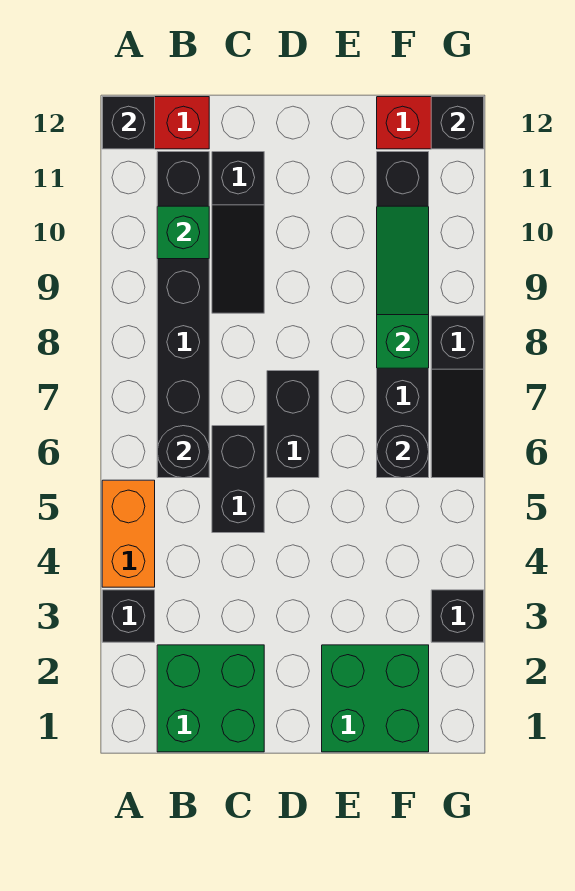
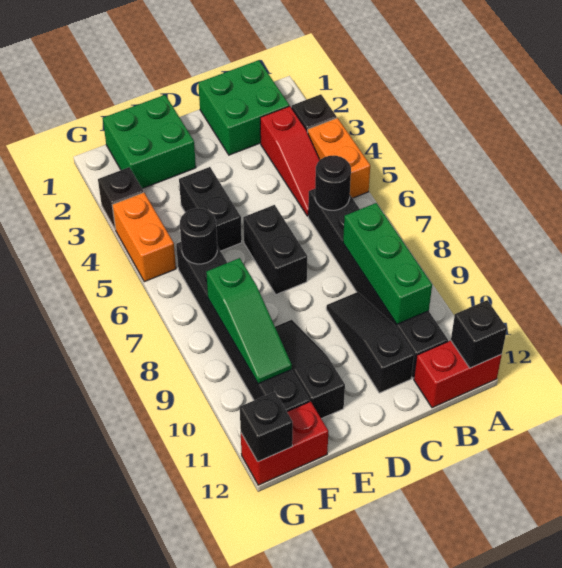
none -> red slope B3:B5 level 1 top 3
green brick B10 level 2 -> green brick B8:B10 level 2
black brick C5:C6 level 1 -> black brick E4:E5 level 1
none -> orange brick G4:G5 level 1
black slope G6:G8 level 1 top 8 -> black slope E9:E11 level 1 top 11

